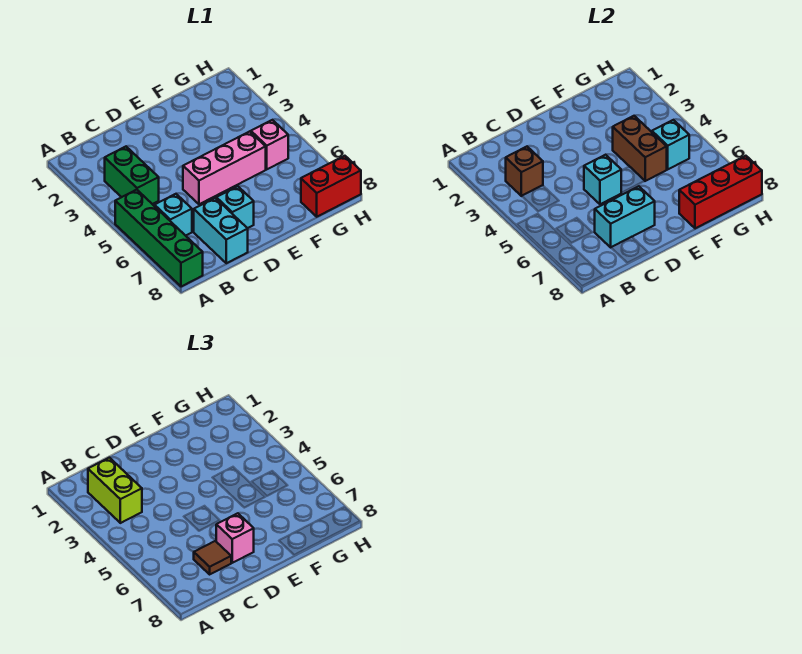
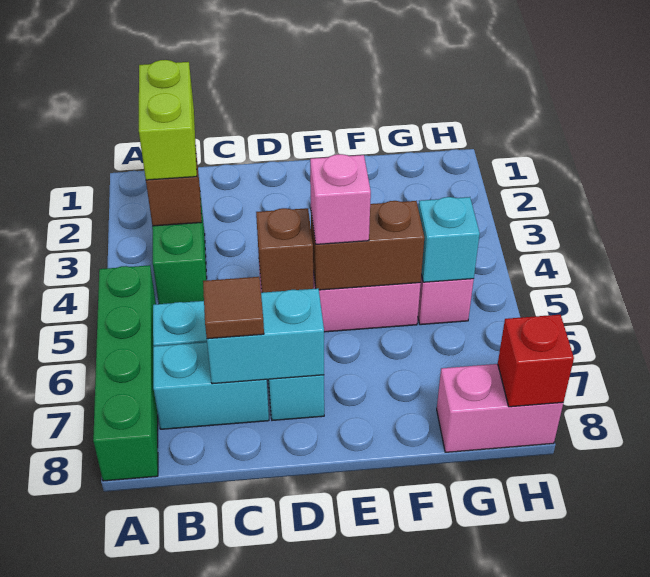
cyan brick C7:C8 level 1 -> cyan brick B7:C7 level 1
cyan brick D5 level 2 -> brown brick D5 level 2
pink brick D7 level 3 -> pink brick E5 level 3
brown brick F4:F5 level 2 -> brown brick E5:F5 level 2
red brick F8:H8 level 2 -> red brick H8 level 2
red brick G8:H8 level 1 -> pink brick G8:H8 level 1

